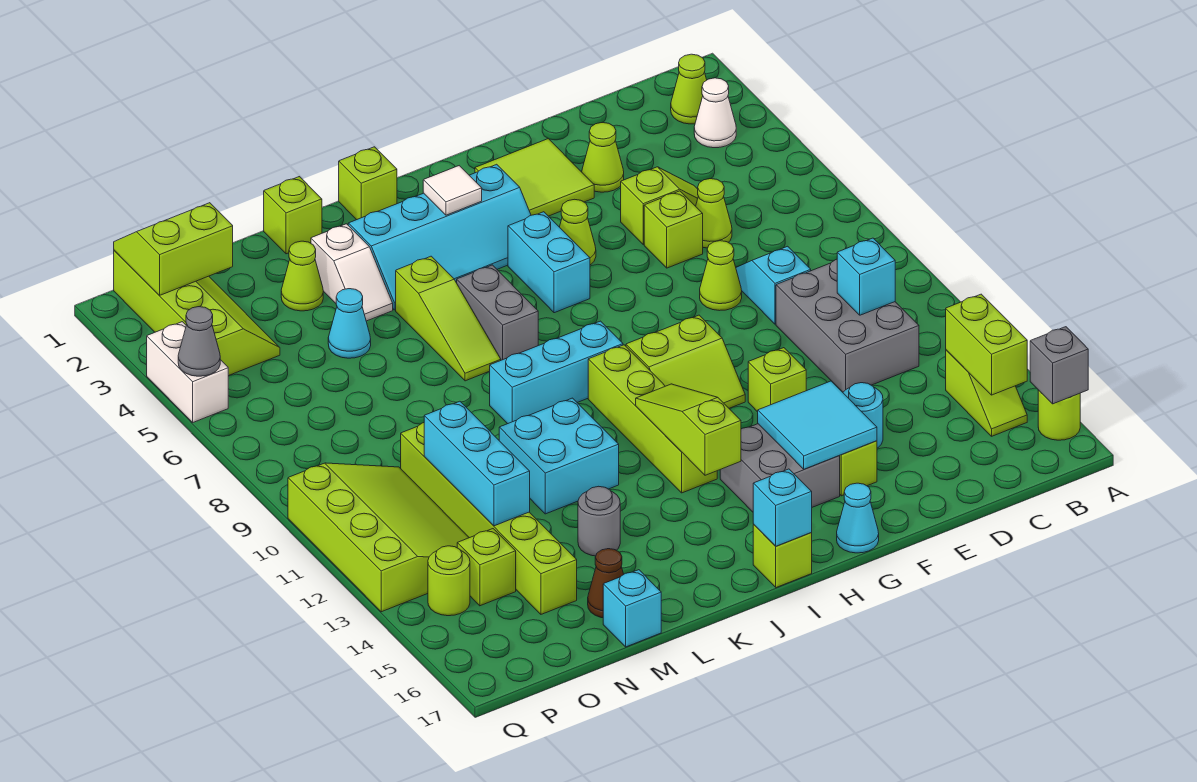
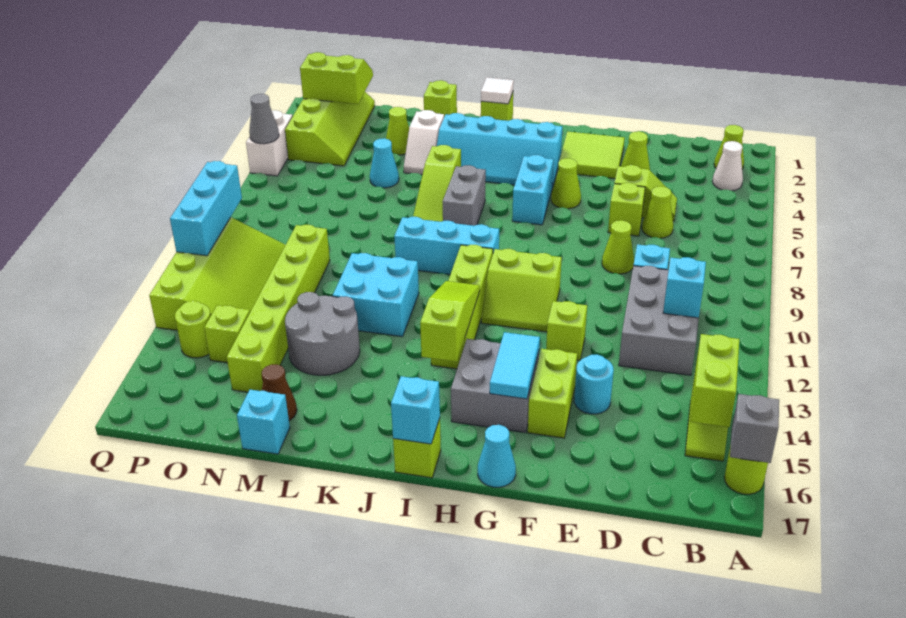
cyan tile F14:G15 level 2 -> cyan tile G14:G15 level 2
white tile I3 level 2 -> white tile J1 level 2
grey round brick L14 level 1 -> grey round brick L13:M14 level 1
cyan brick N11:N13 level 2 -> cyan brick Q9:Q11 level 2

